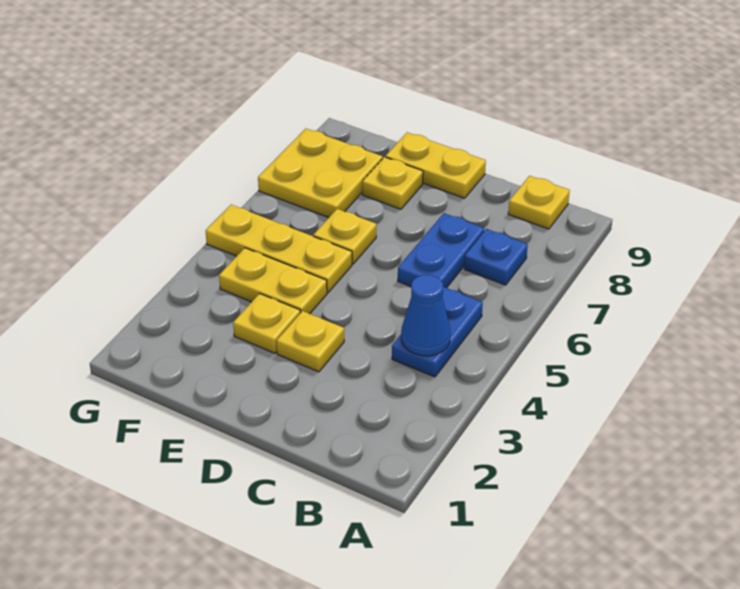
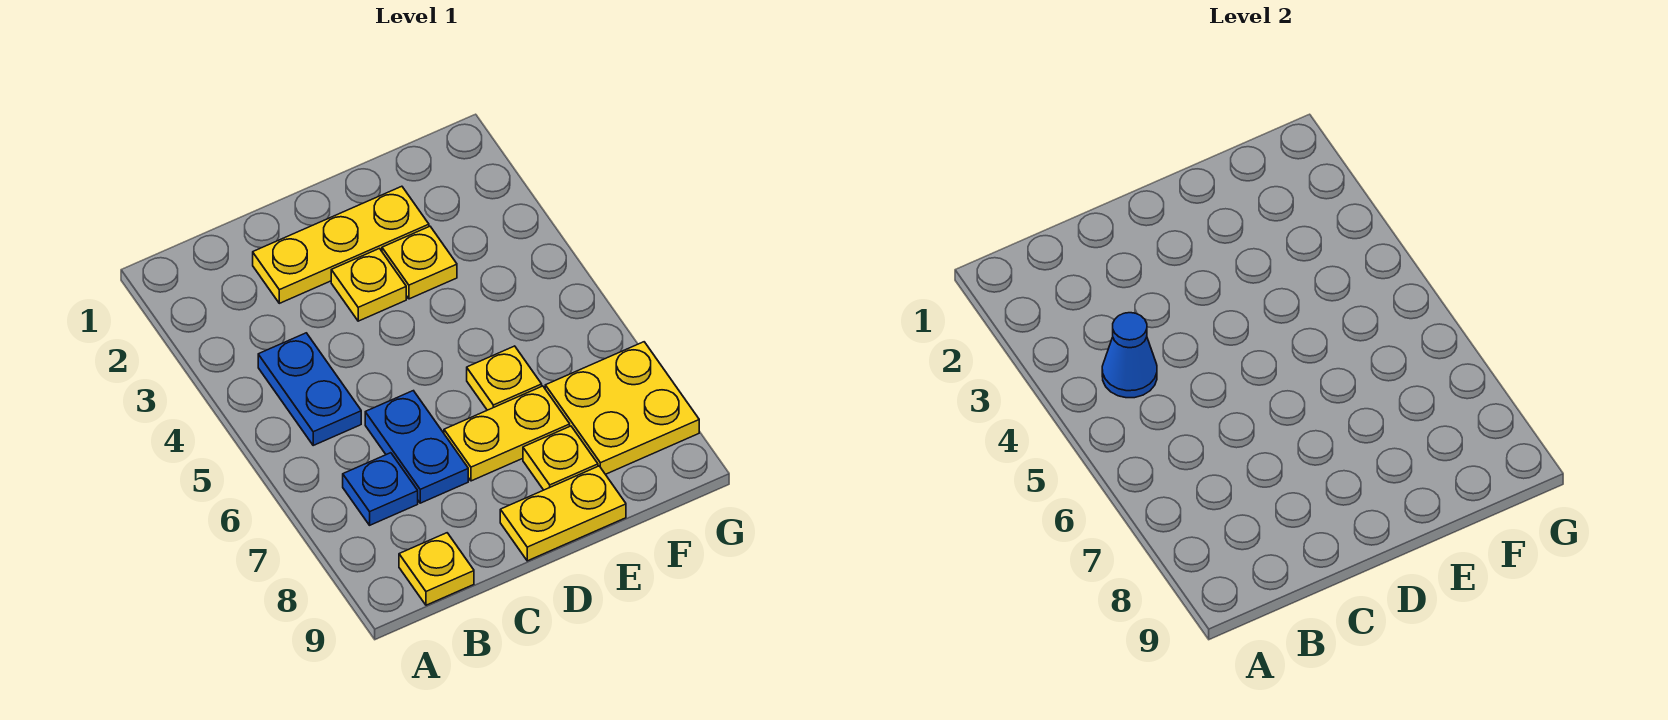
yellow plate E4:F4 level 1 -> yellow plate D7:E7 level 1
yellow plate E5:G5 level 1 -> yellow plate C2:E2 level 1

